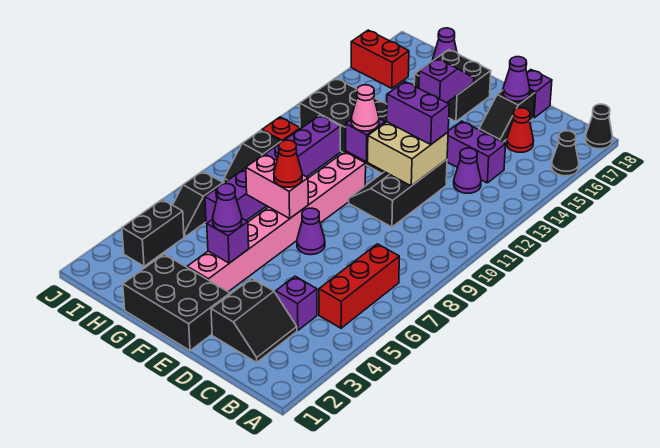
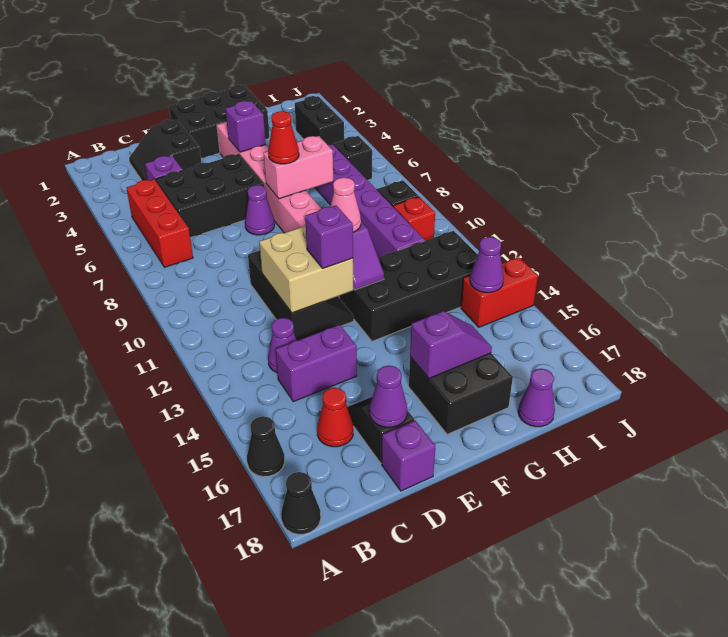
none -> black brick C5:E6 level 1
purple brick D12:E12 level 3 -> purple brick E12 level 3
purple cone F4 level 3 -> purple cone I14 level 2
purple slope F15:F16 level 2 top 15 -> purple slope F16:G16 level 2 top F
red brick I16:J16 level 1 -> red brick I14:J14 level 1

